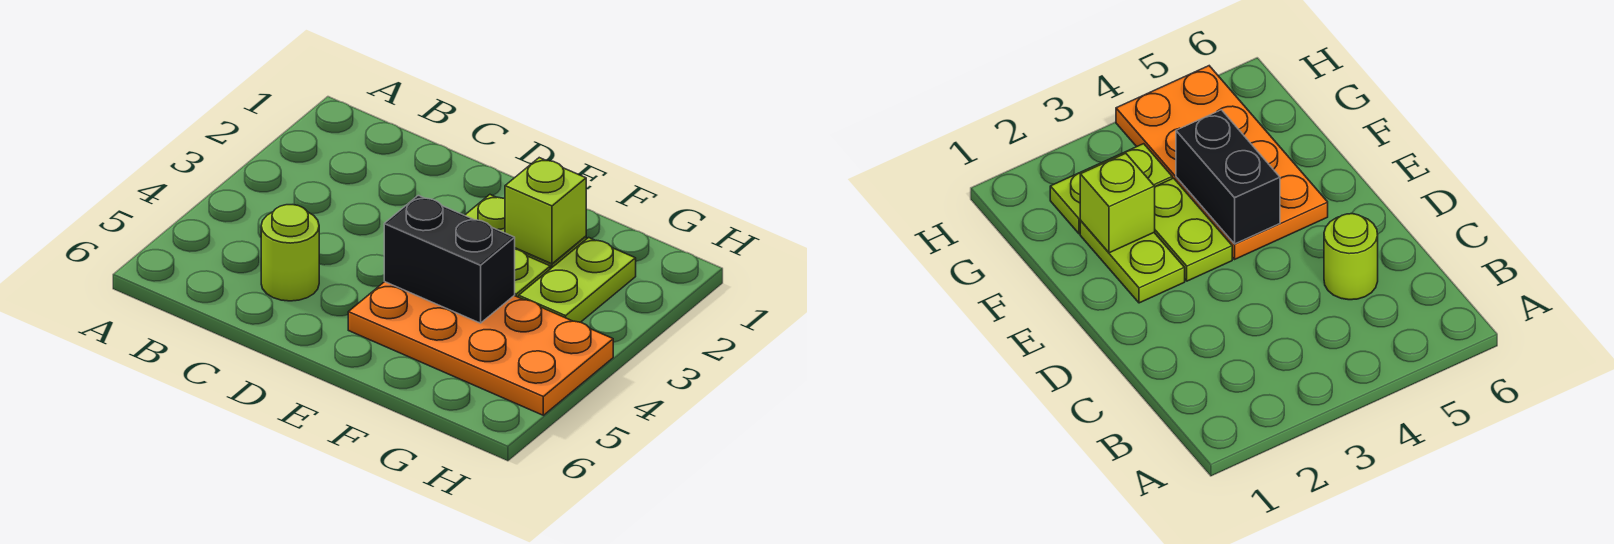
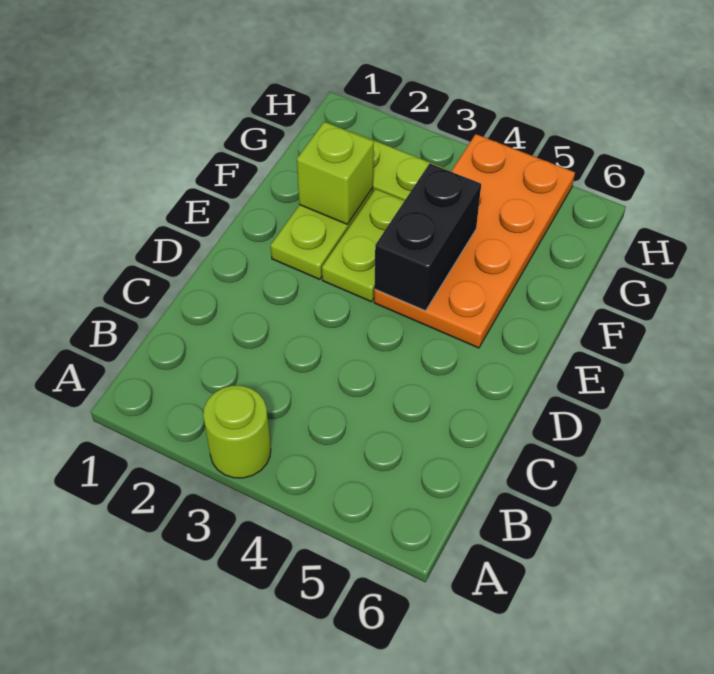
lime round brick C5 level 1 -> lime round brick A3 level 1

